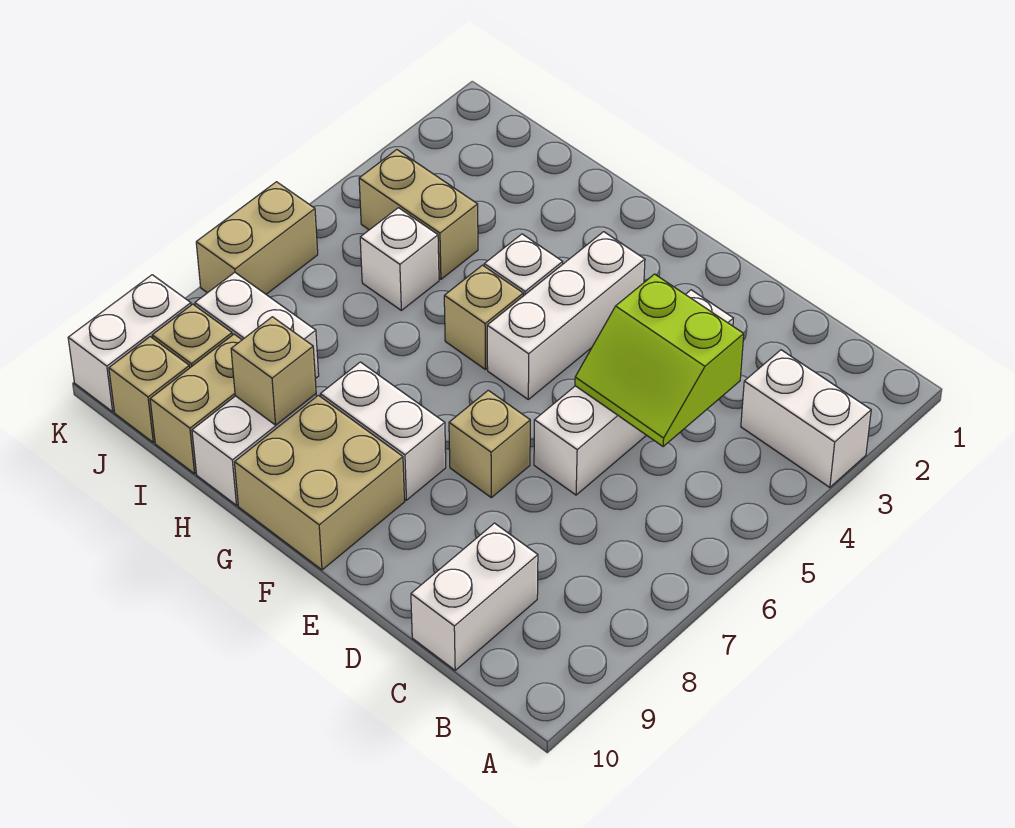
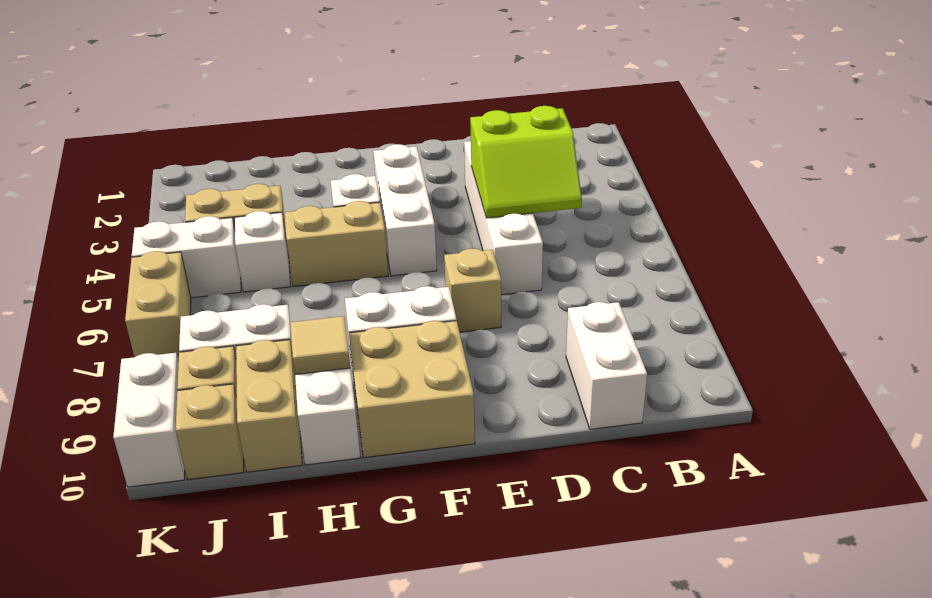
white brick A3:B3 level 1 -> white brick J5:K5 level 1
tan brick G5 level 1 -> tan brick G5:H5 level 1
tan brick H9 level 2 -> tan tile H9 level 2

